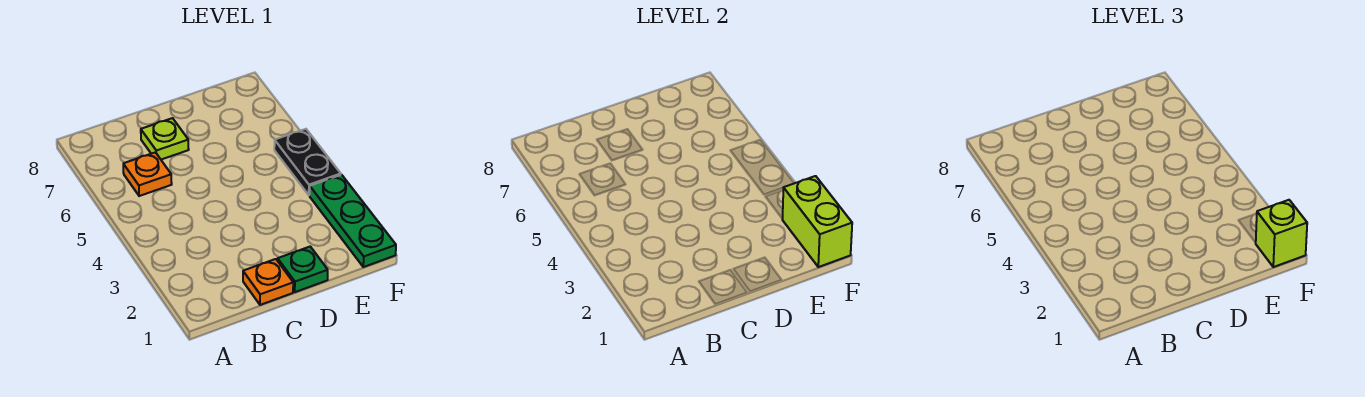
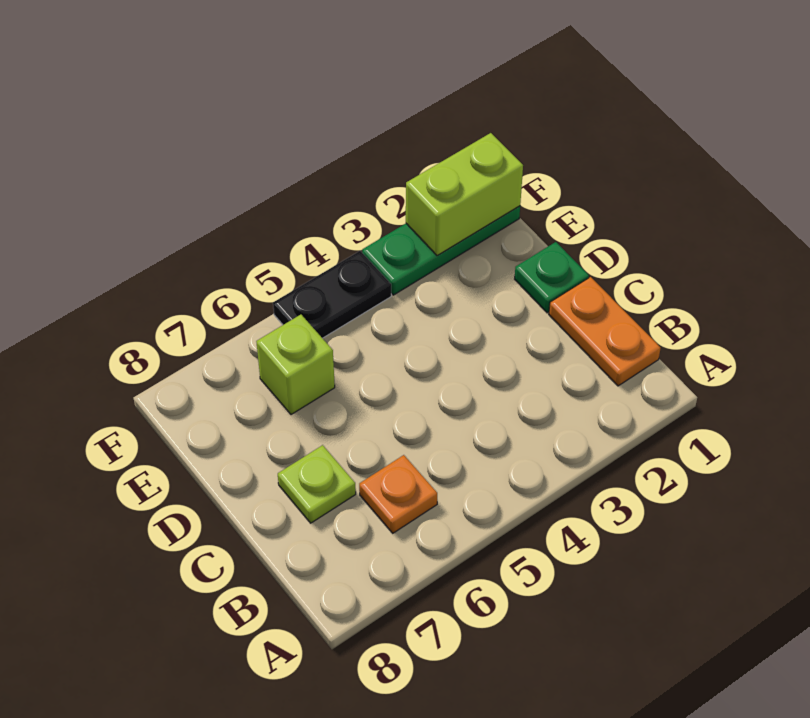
orange plate C1 level 1 -> orange plate B1:C1 level 1
lime brick F1 level 3 -> lime brick E6 level 1

